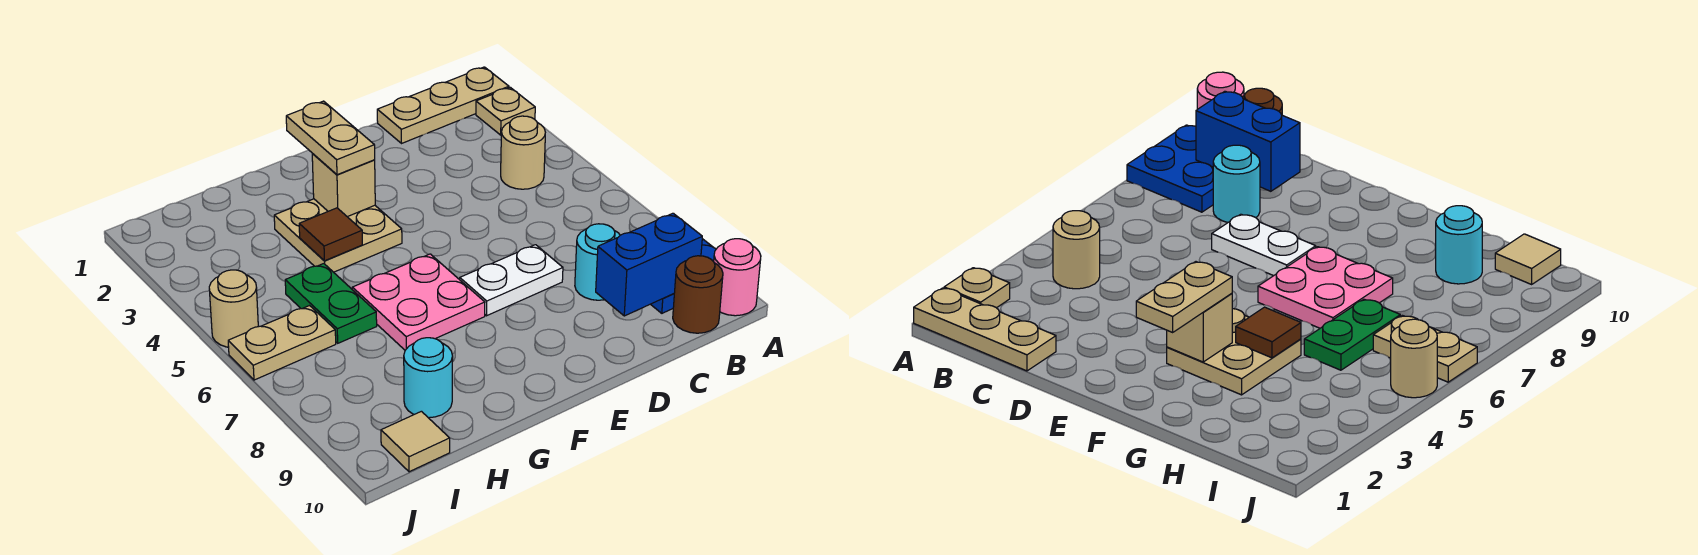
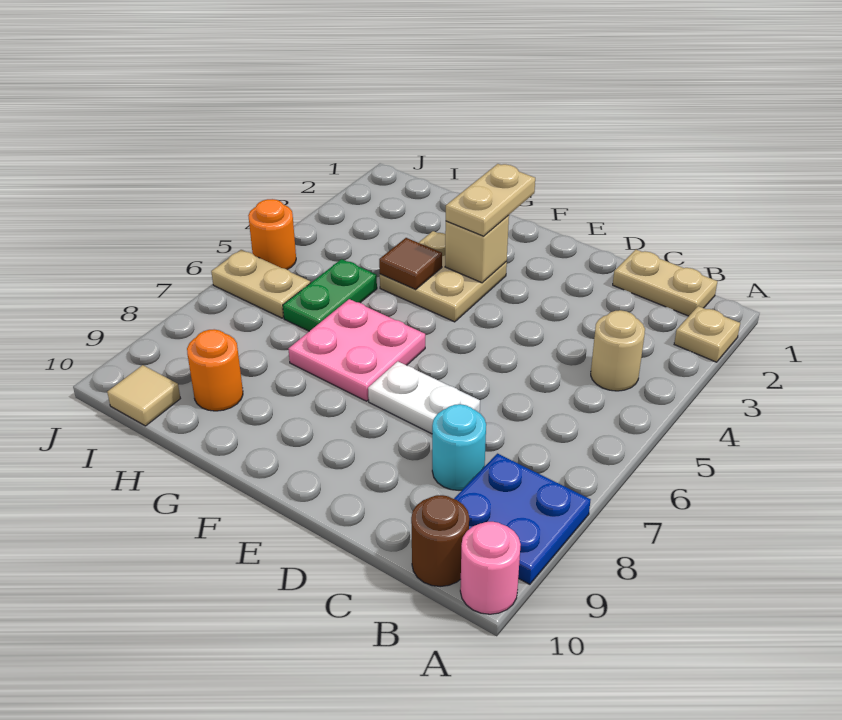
tan plate A1:C1 level 1 -> tan plate B1:C1 level 1
blue brick B9:C9 level 2 -> none
cyan round brick H9 level 1 -> orange round brick H9 level 1
tan round brick J5 level 1 -> orange round brick J5 level 1

